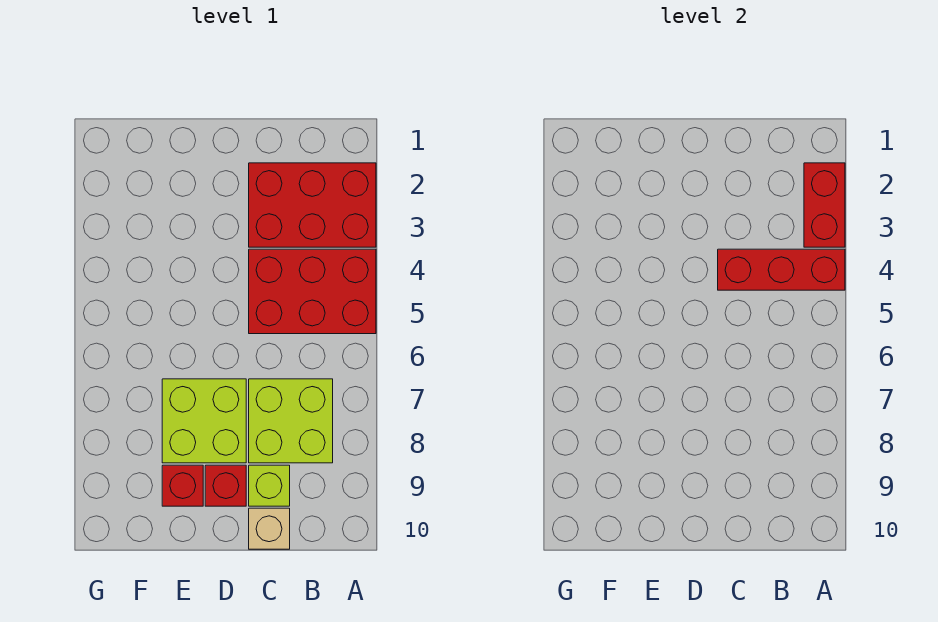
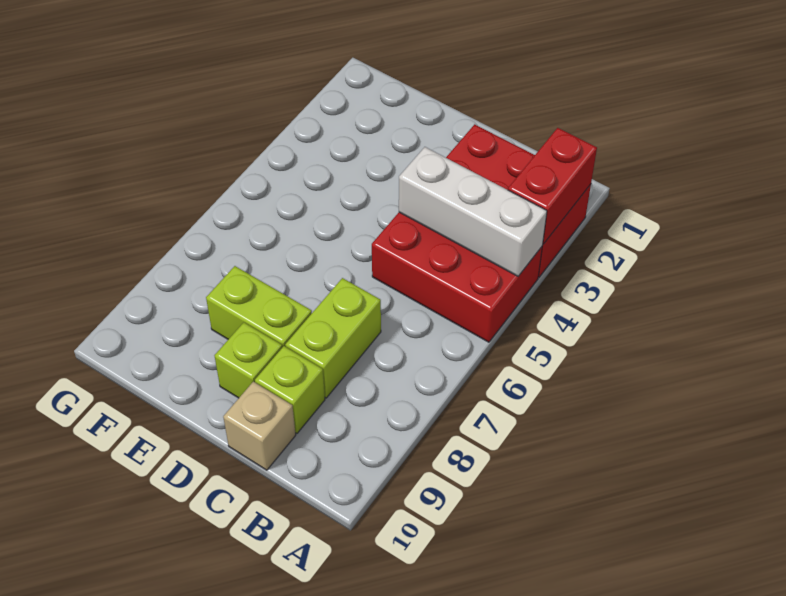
red brick A4:C4 level 2 -> white brick A4:C4 level 2
lime brick B7:C8 level 1 -> lime brick C7:C8 level 1
lime brick D7:E8 level 1 -> lime brick D8:E8 level 1
red brick D9 level 1 -> lime brick D9 level 1
red brick E9 level 1 -> none

